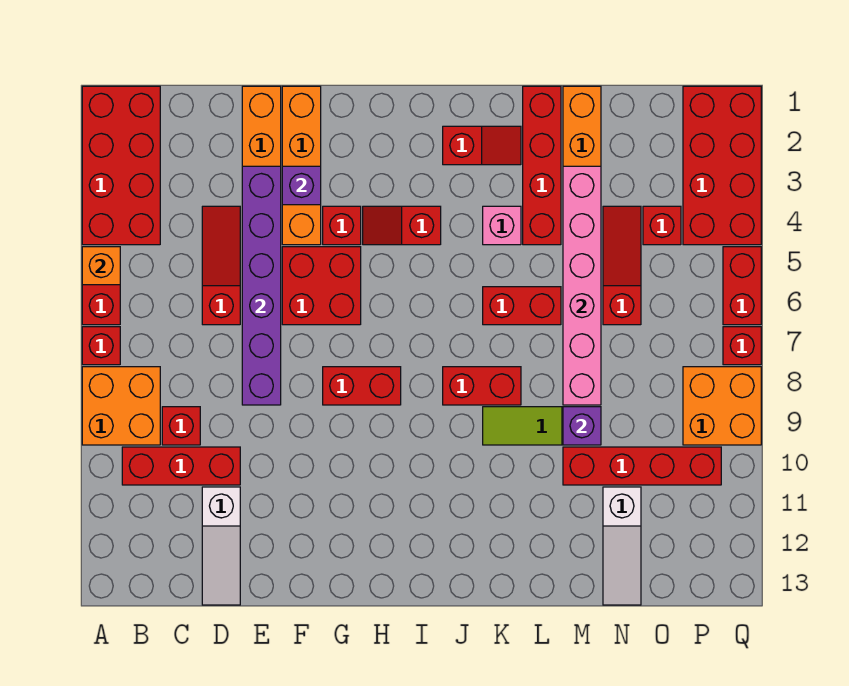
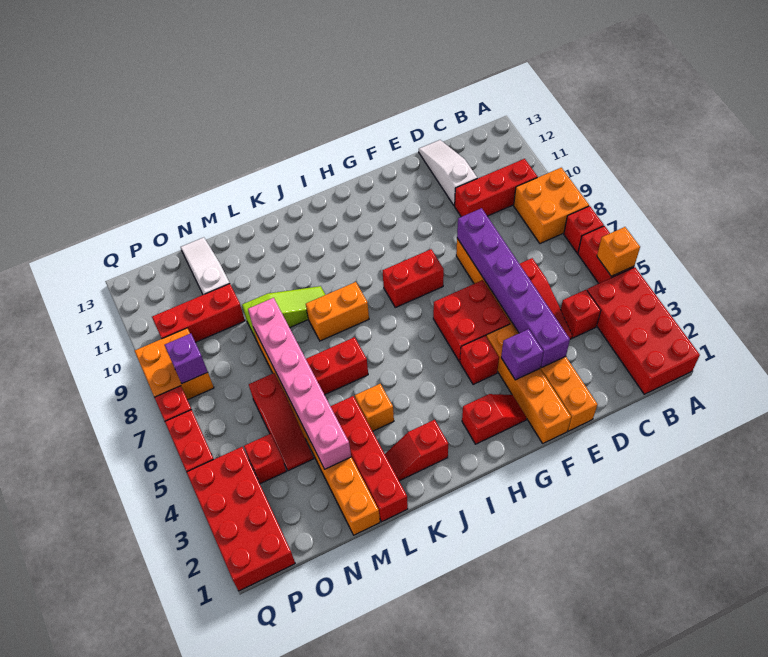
red brick C9 level 1 -> red brick C4 level 1
red slope H4:I4 level 1 top I -> red slope G2:H2 level 1 top H
red brick J8:K8 level 1 -> orange brick J8:K8 level 1
pink brick K4 level 1 -> orange brick K4 level 1
purple brick M9 level 2 -> purple brick P8 level 2
red brick M10:P10 level 1 -> red brick N10:P10 level 1

